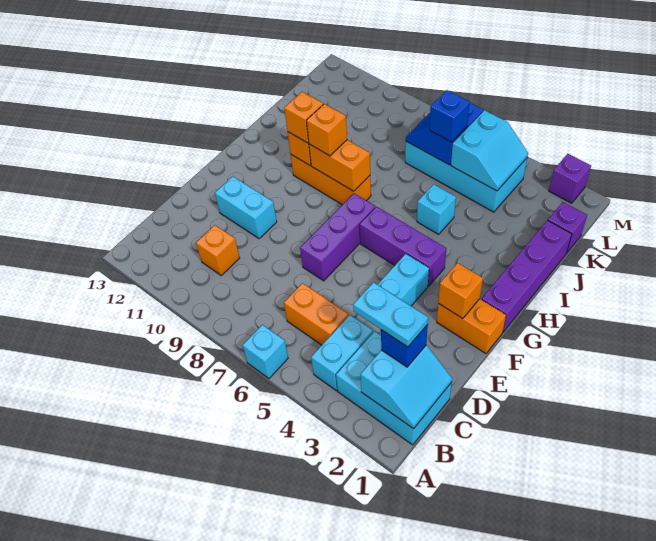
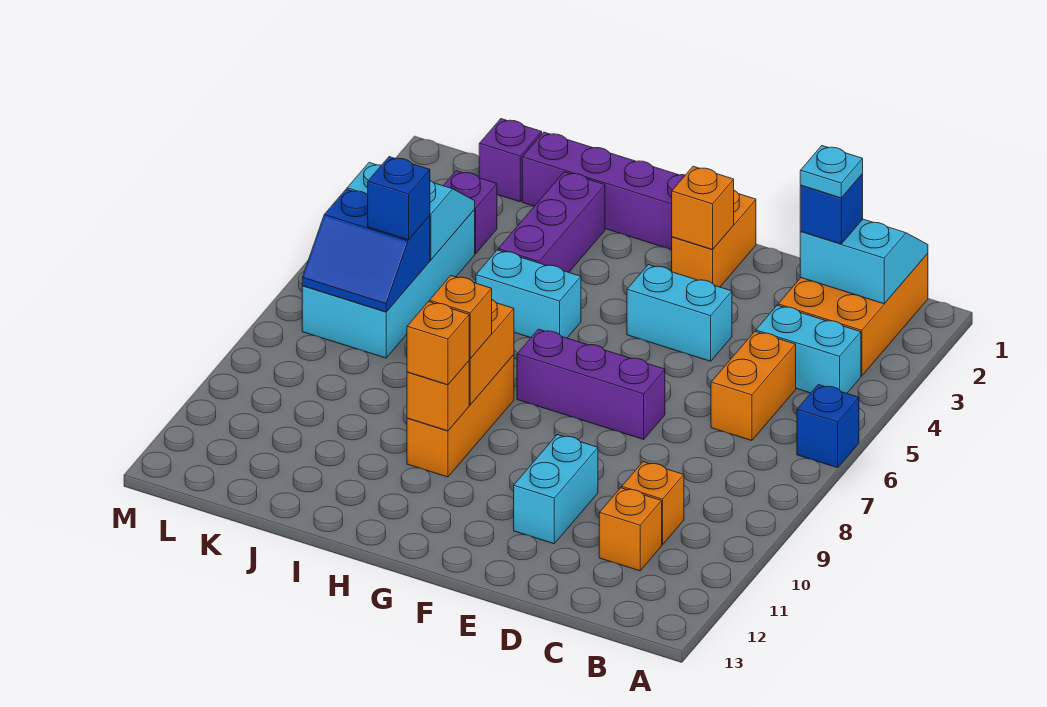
cyan brick A6 level 1 -> blue brick A6 level 1
cyan brick B1:C3 level 1 -> orange brick B1:C3 level 1
cyan plate C2:C3 level 4 -> cyan plate C2 level 4
none -> orange brick C11 level 1
purple brick G4:G6 level 1 -> purple brick I2:I4 level 1
cyan brick I5 level 1 -> cyan brick H5:I5 level 1
purple brick M2 level 1 -> purple brick K3 level 1

